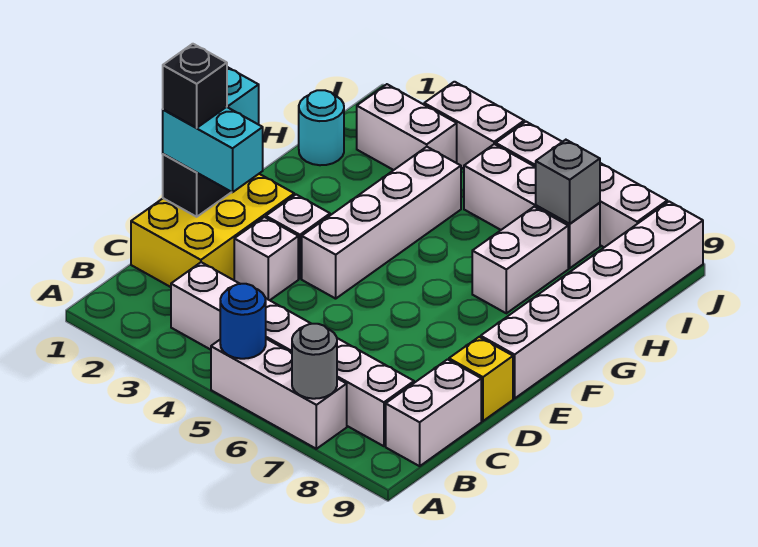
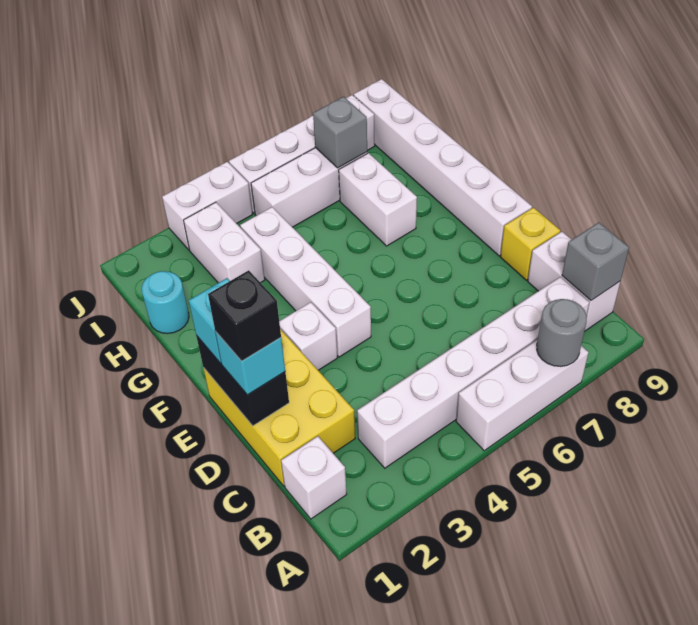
blue round brick A5 level 2 -> none
none -> grey brick B9 level 2
cyan brick D1:D2 level 3 -> cyan brick D1 level 3
white brick D3 level 1 -> white brick B1 level 1
white brick I2:I3 level 1 -> white brick H3:I3 level 1

